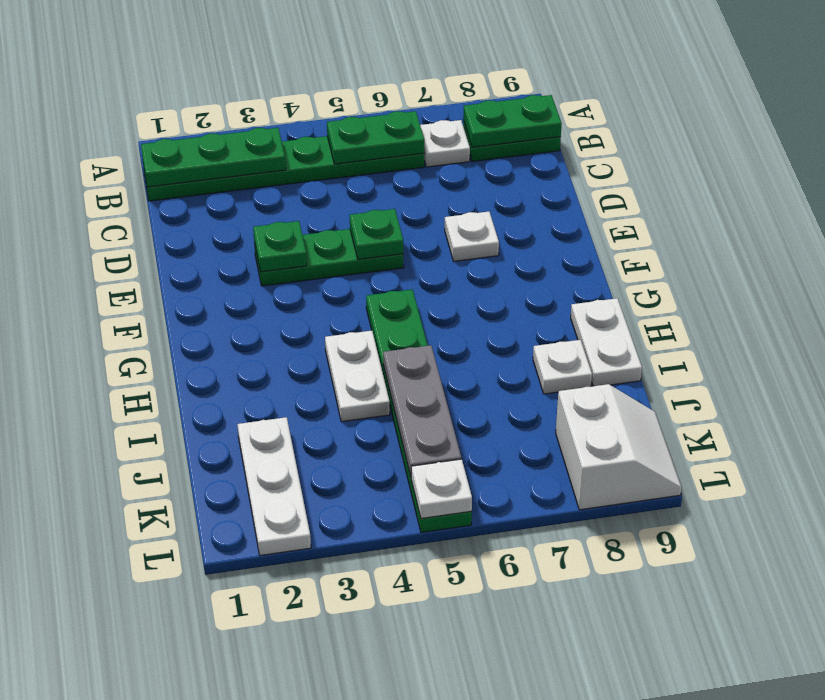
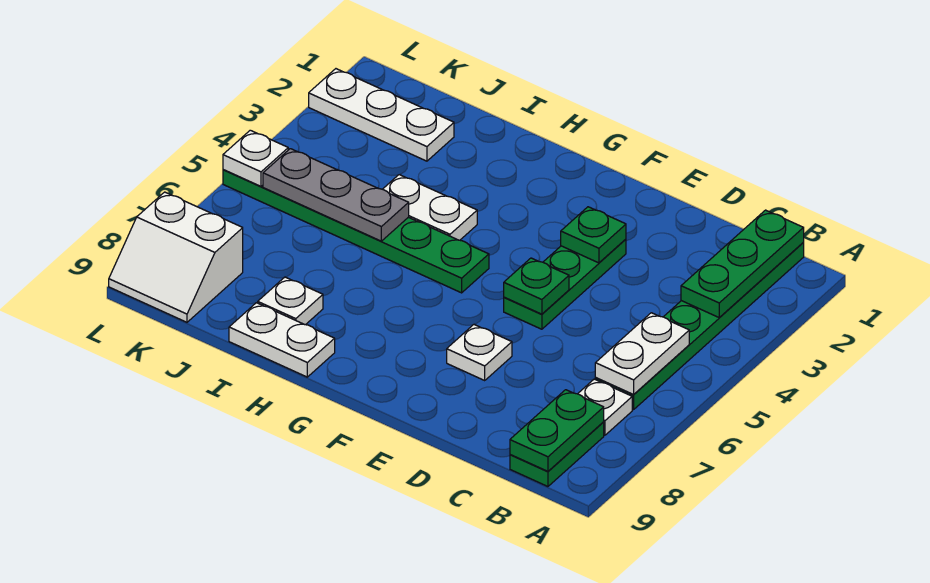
green plate B5:B6 level 2 -> white plate B5:B6 level 2

